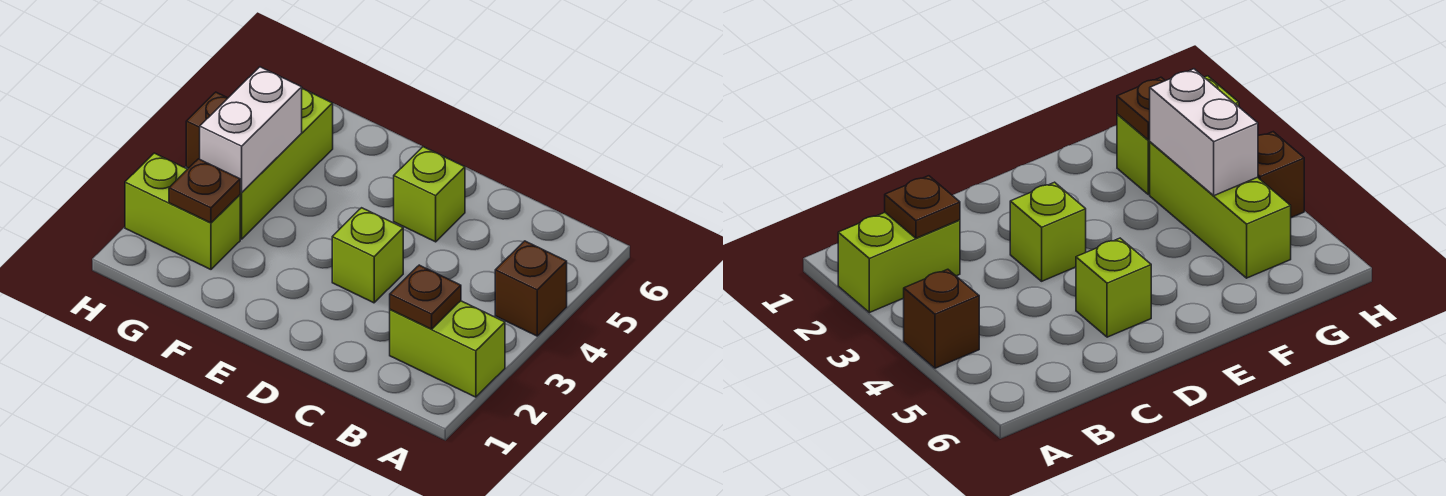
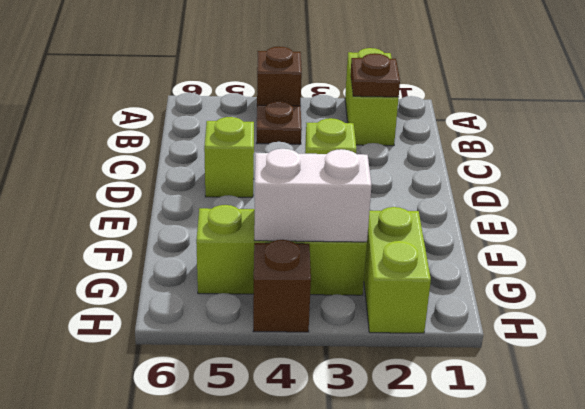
brown plate G2 level 2 -> brown plate B4 level 1

